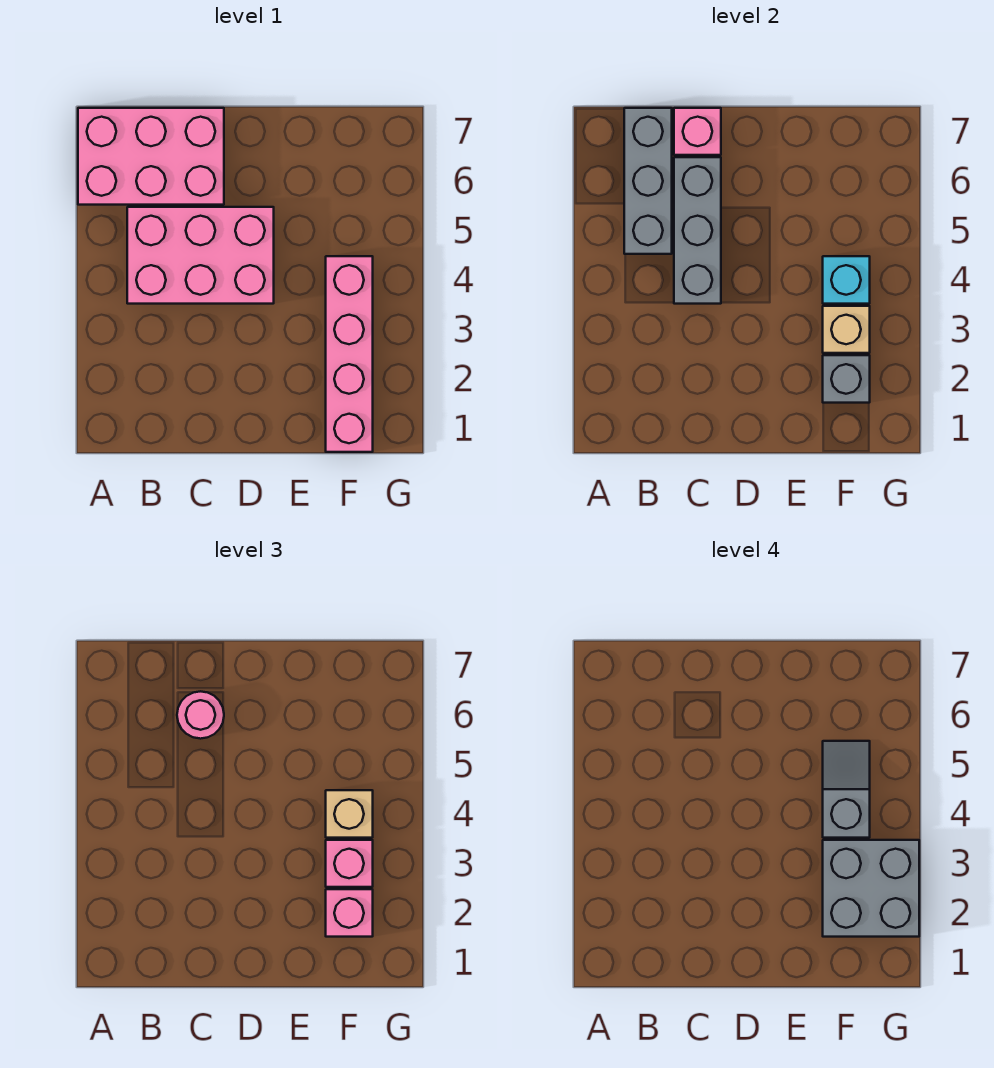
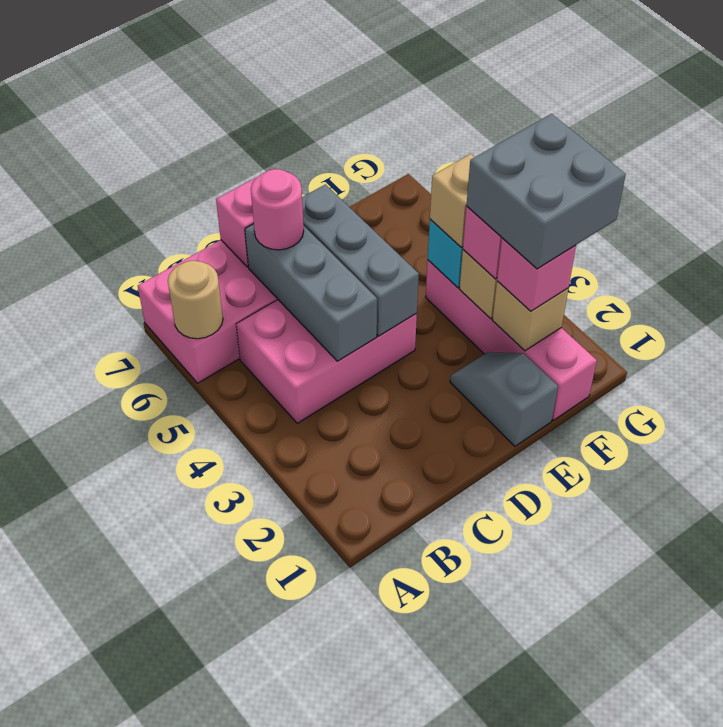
none -> tan round brick A6 level 2
grey brick B5:B7 level 2 -> grey brick D4:D6 level 2
grey brick F2 level 2 -> tan brick F2 level 2
grey slope F4:F5 level 4 top 4 -> grey slope E1:E2 level 1 top 1

